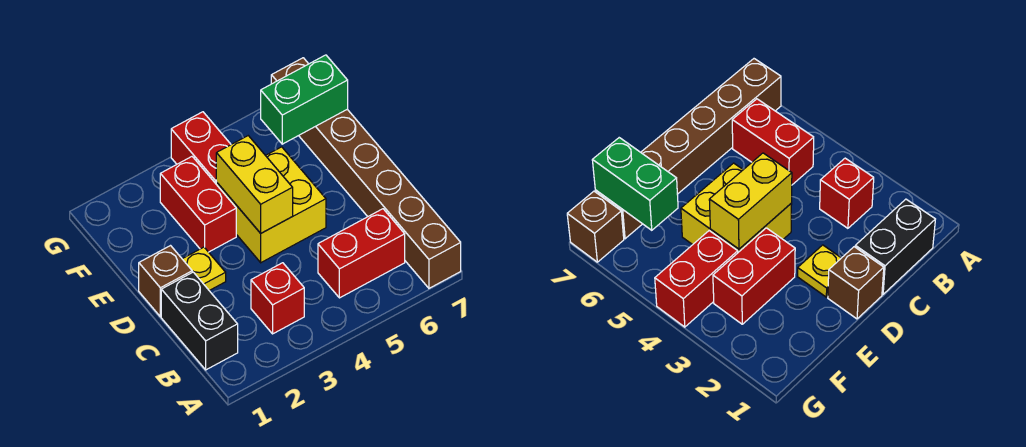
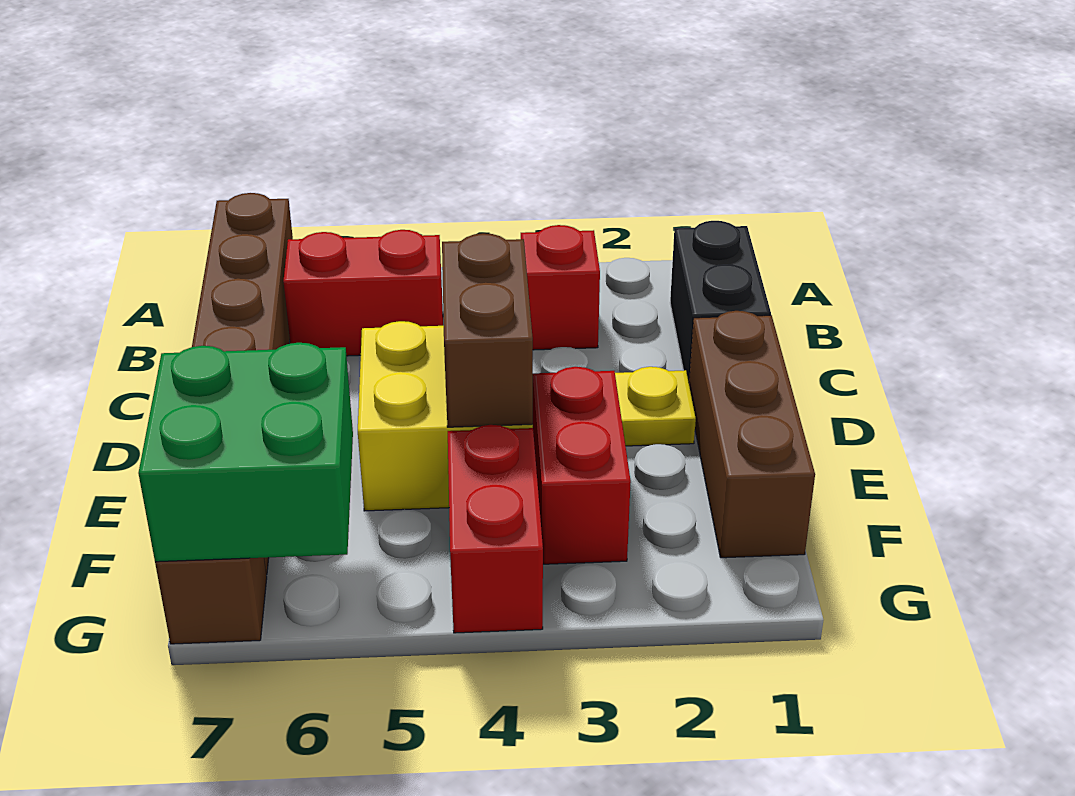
brown brick D1 level 1 -> brown brick D1:F1 level 1
yellow brick D4:E4 level 2 -> brown brick D4:E4 level 2
green brick F6:F7 level 2 -> green brick F6:G7 level 2

